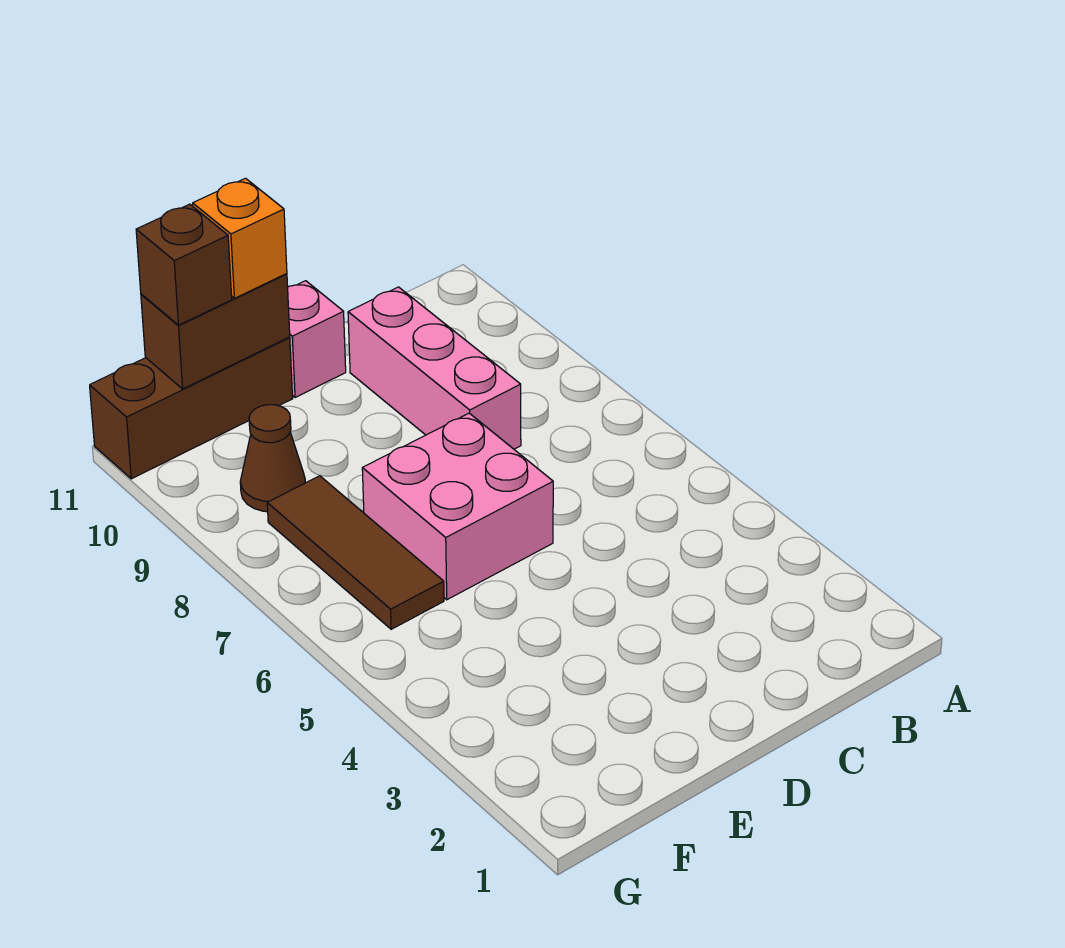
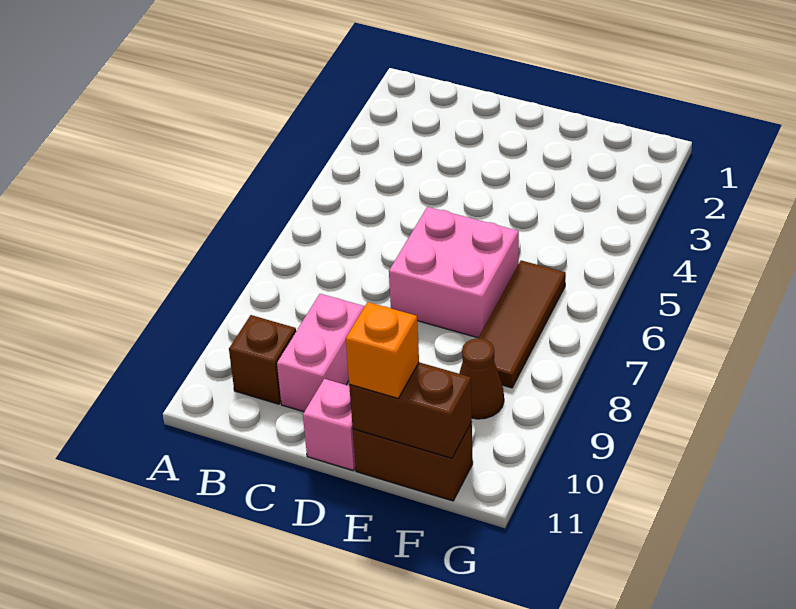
pink brick C8:C10 level 1 -> pink brick C9:C10 level 1
brown brick E11:G11 level 1 -> brown brick E11:F11 level 1
brown brick F11 level 3 -> brown brick B10 level 1

